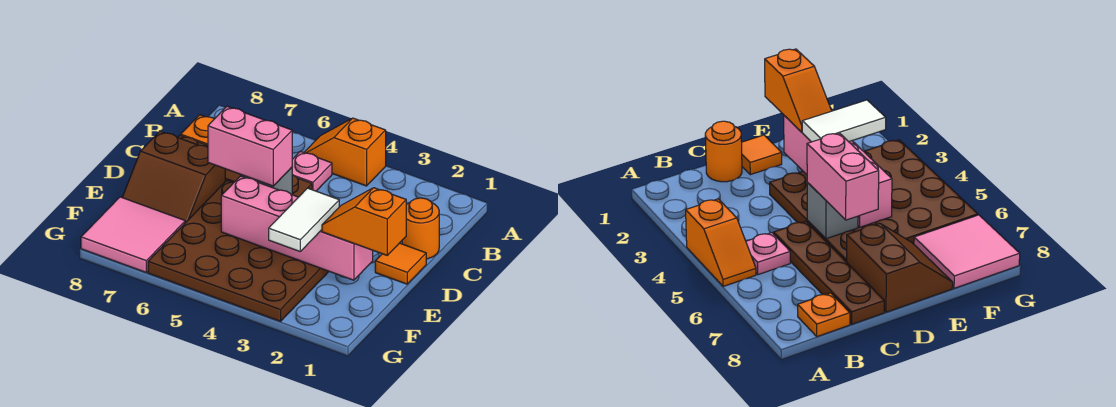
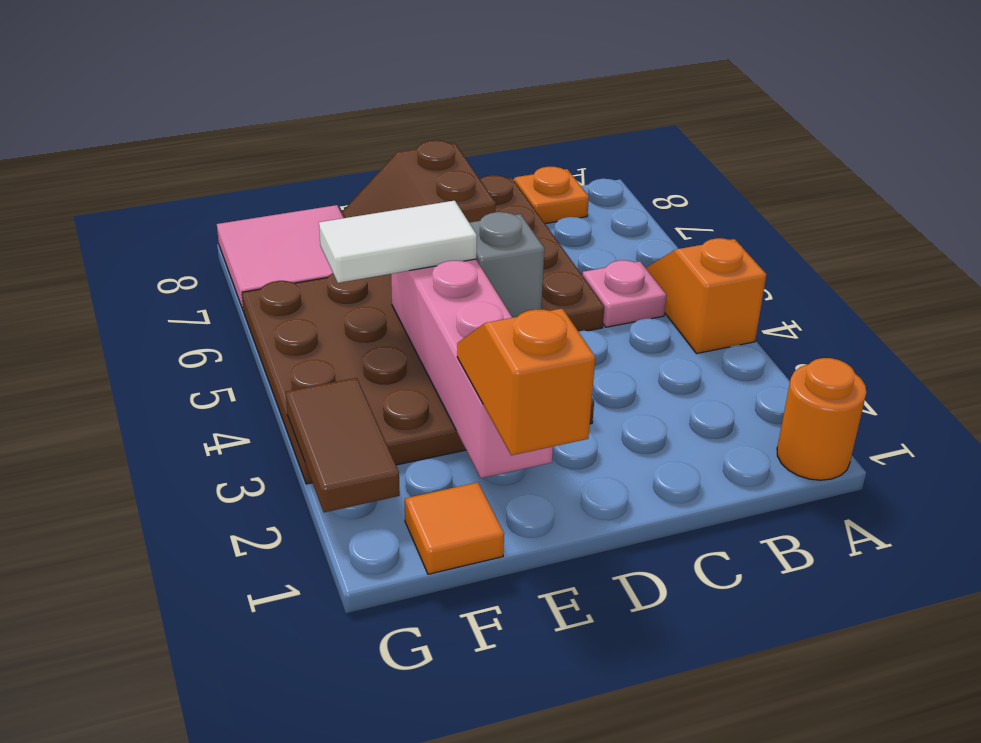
orange round brick C1 level 1 -> orange round brick A1 level 1
orange tile D1 level 1 -> orange tile F1 level 1
pink brick D5:D6 level 3 -> none
white tile E3:F3 level 3 -> white tile E5:F5 level 3
none -> brown tile G2:G3 level 2

